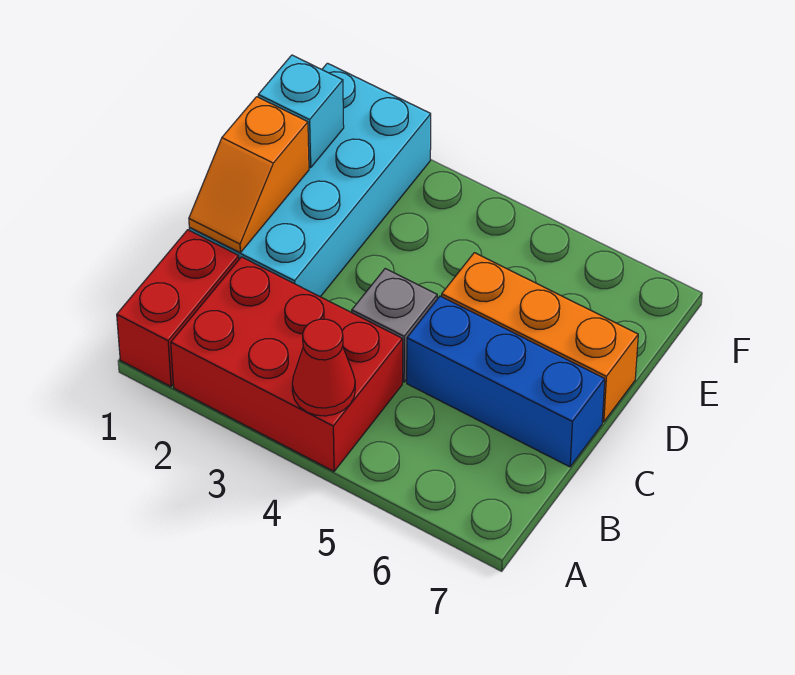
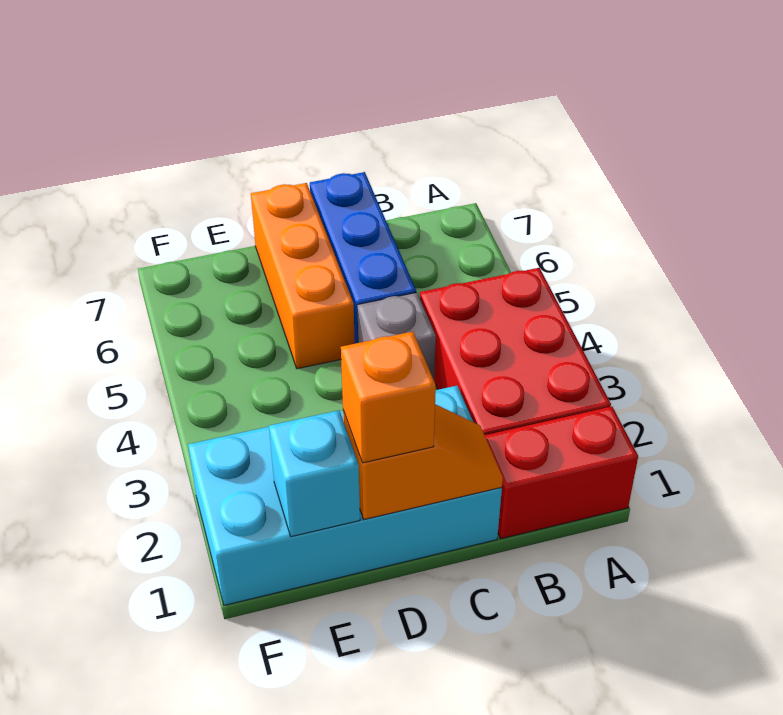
red cone A4 level 2 -> none
none -> orange brick D1 level 3

